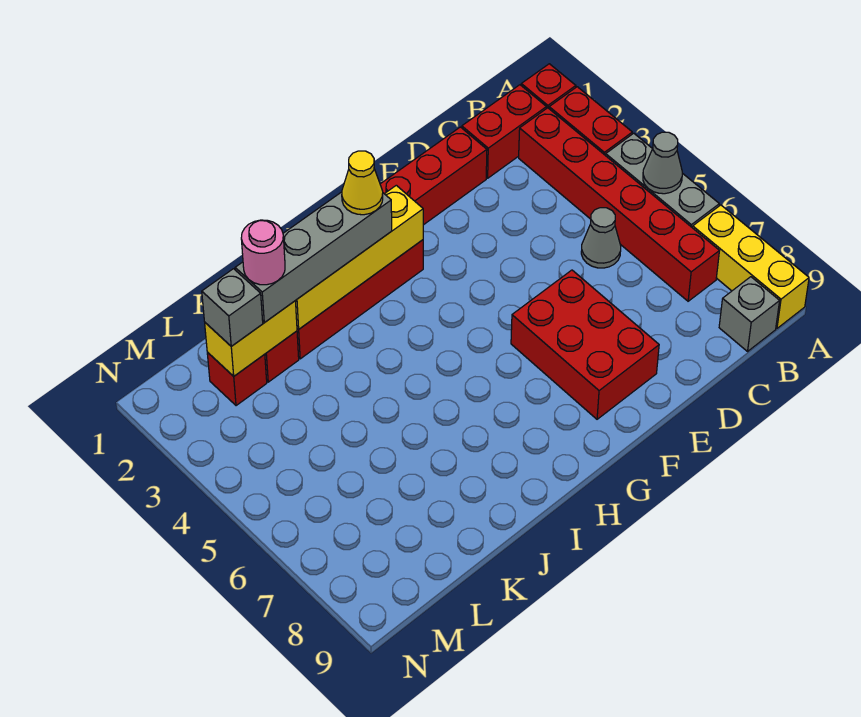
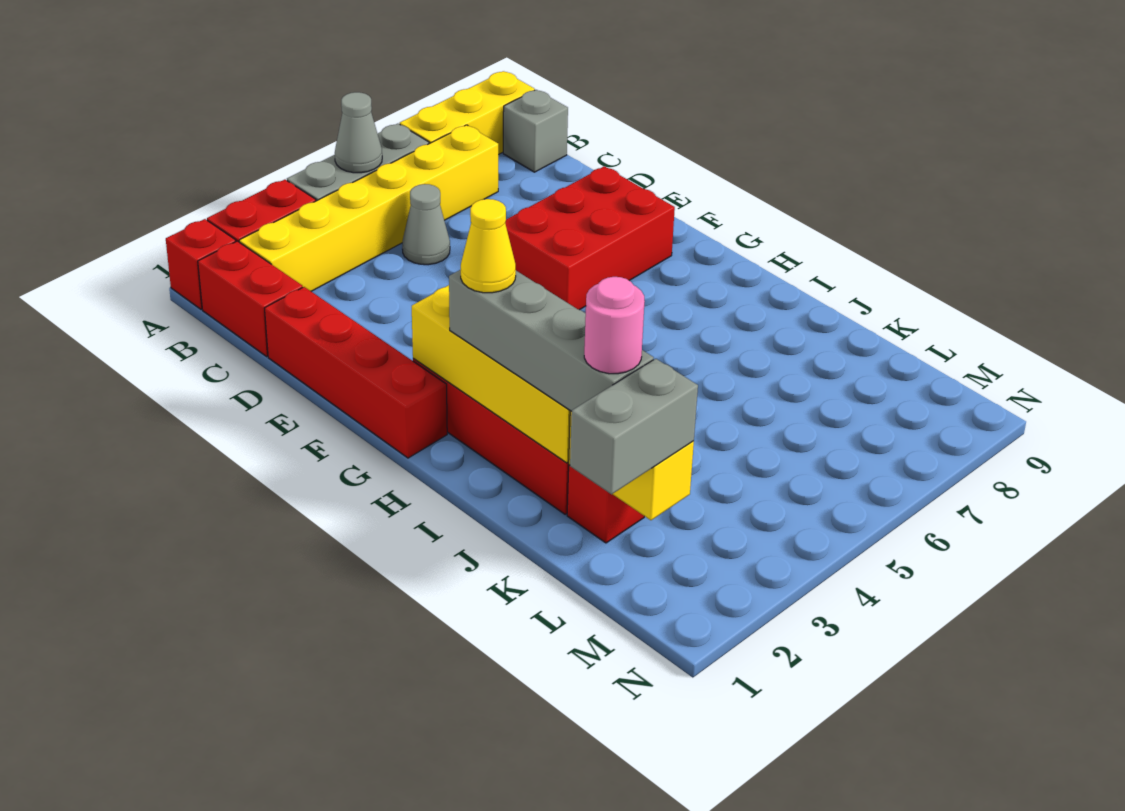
red brick B2:B7 level 1 -> yellow brick B2:B7 level 1
red brick L2 level 1 -> none
grey brick L2 level 3 -> grey brick L1:L2 level 3

